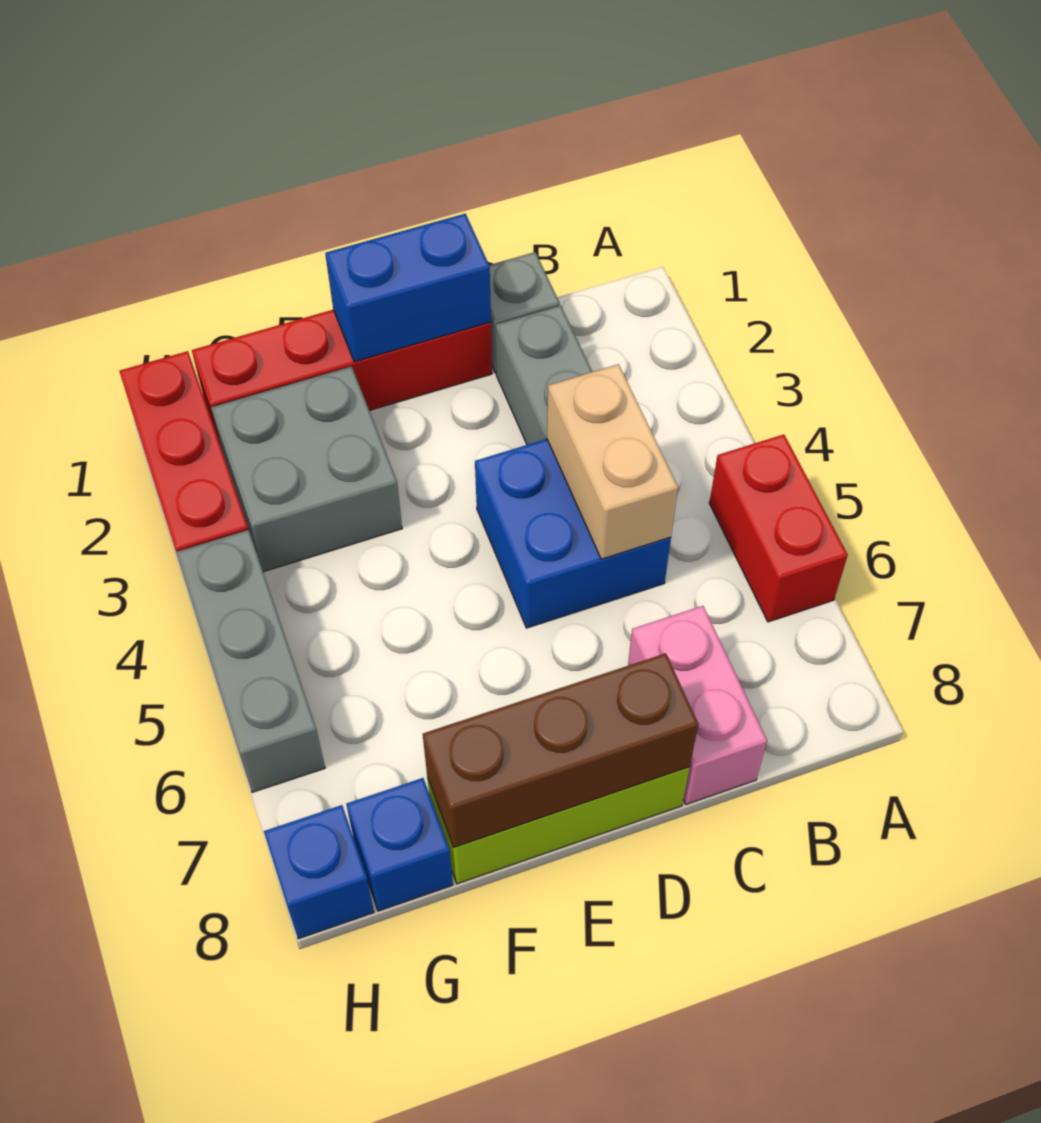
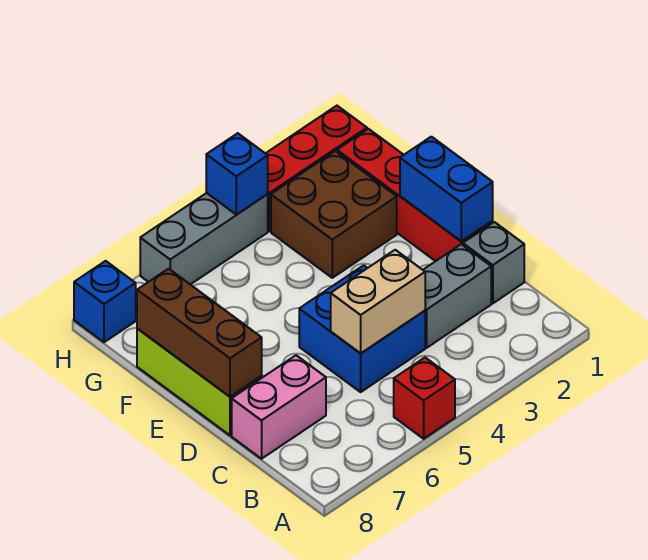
red brick A5:A6 level 1 -> red brick A5 level 1
grey brick F2:G3 level 1 -> brown brick F2:G3 level 1
blue brick G8 level 1 -> blue brick H4 level 2

